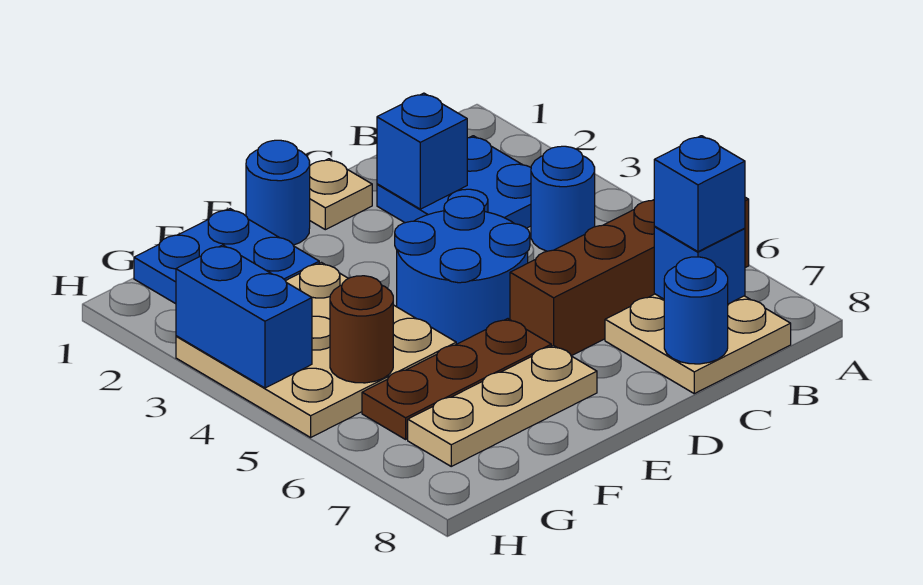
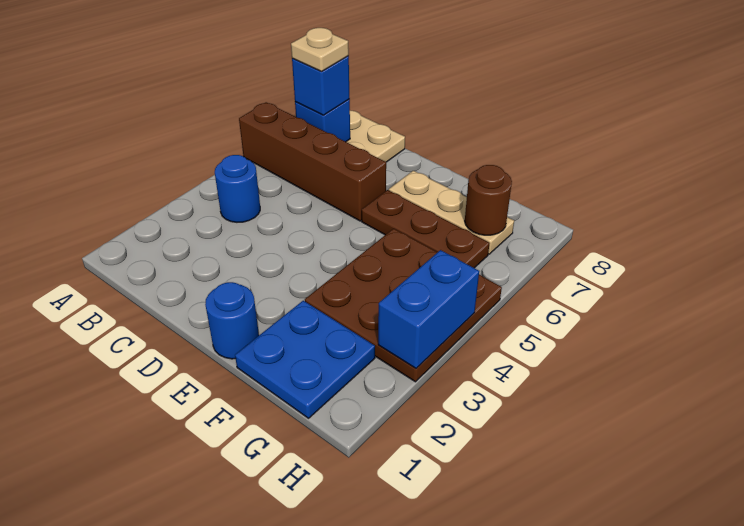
blue plate B2:C3 level 1 -> none
blue brick C2 level 2 -> none
blue round brick C8 level 2 -> none
tan plate D1 level 1 -> tan plate B7 level 4
blue round brick D4:E5 level 1 -> none
tan plate F3:H5 level 1 -> brown plate F3:H5 level 1
brown round brick G5 level 2 -> brown round brick G7 level 2

